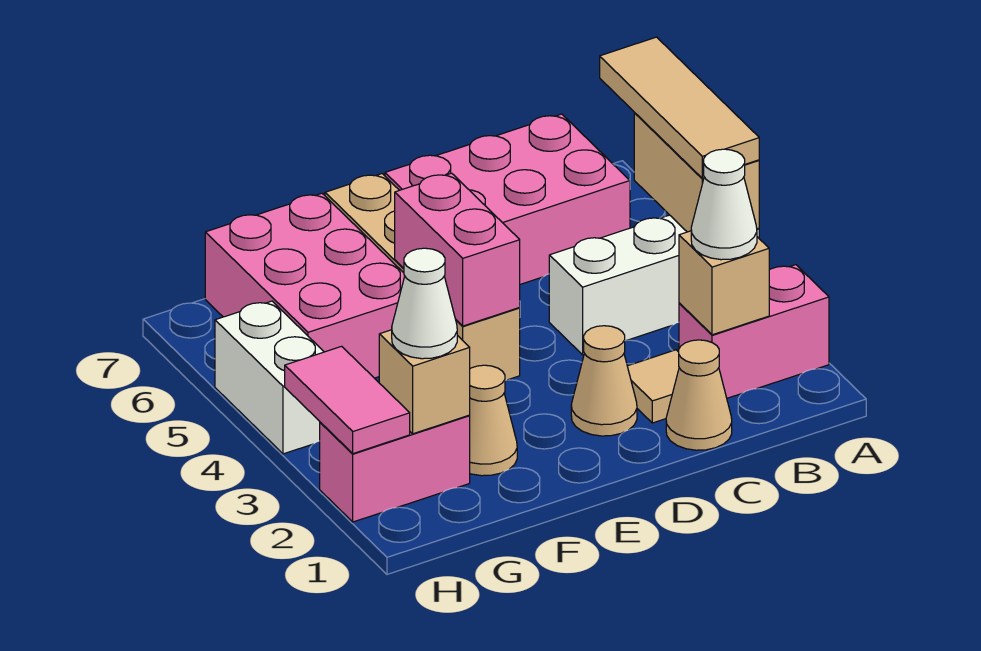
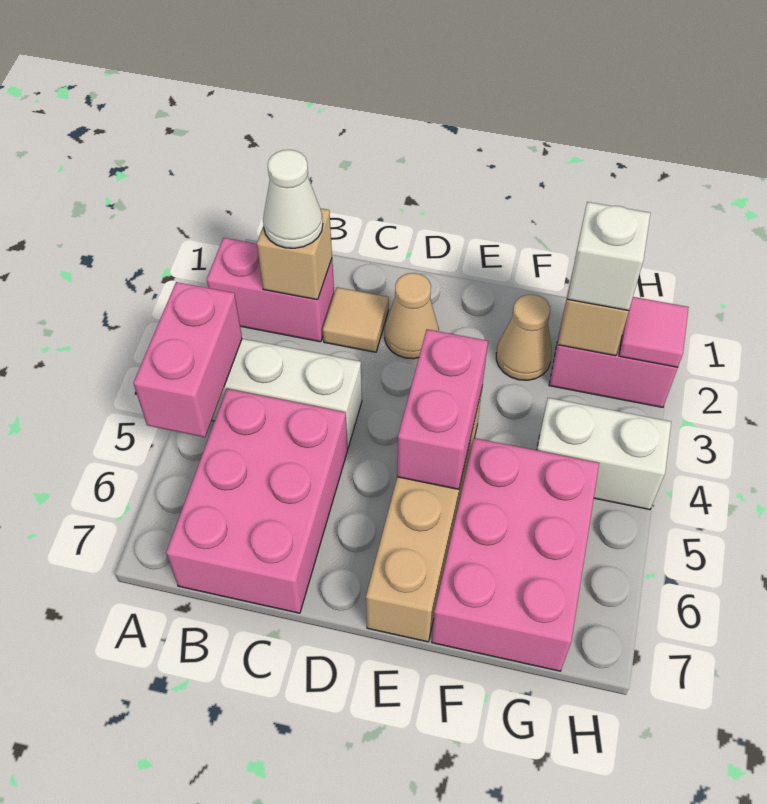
tan brick A4:A5 level 2 -> pink brick A4:A5 level 2
tan tile A4:A6 level 3 -> none
pink brick B6:D7 level 1 -> pink brick B5:C7 level 1
tan cone C1 level 1 -> none
white cone G2 level 3 -> white brick G2 level 3
pink tile H2:H3 level 2 -> pink tile H2 level 2
white brick H4:H5 level 1 -> white brick G4:H4 level 1

